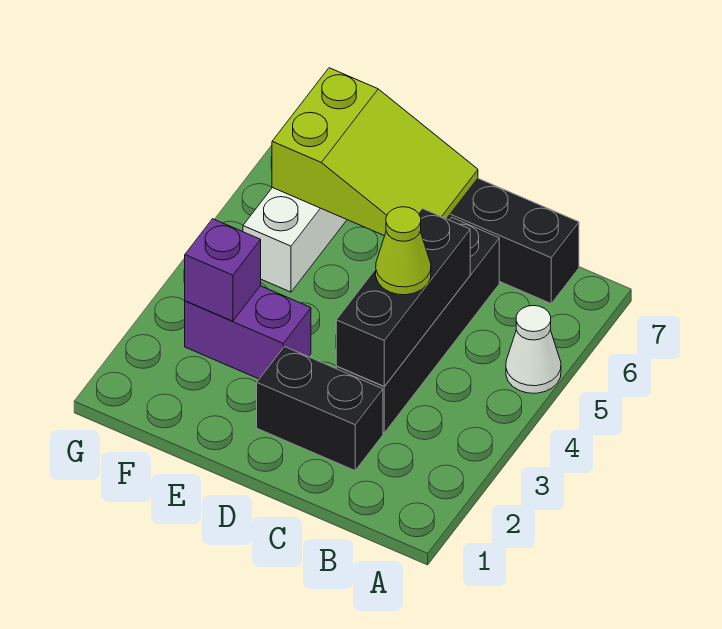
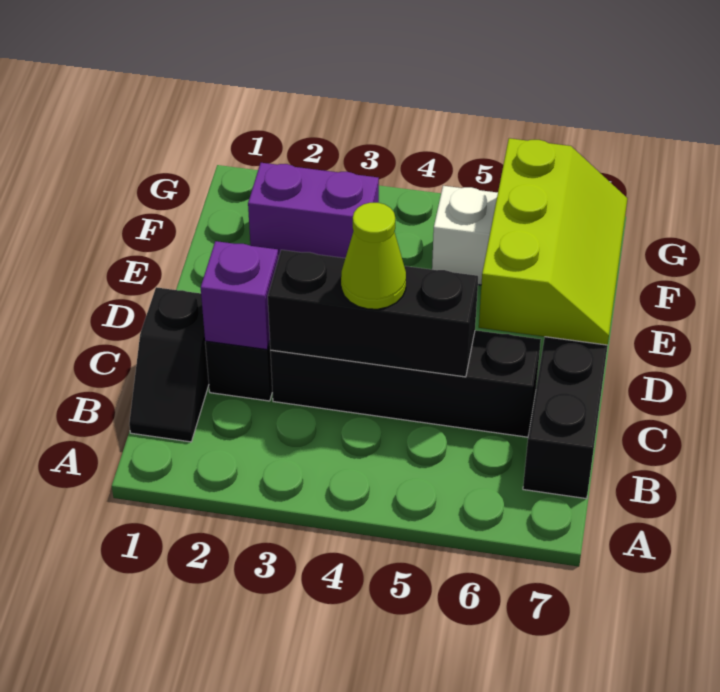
white cone A5 level 1 -> none
none -> black slope B1:C1 level 1 top C
lime slope D6:F7 level 2 top F -> lime slope D6:F7 level 2 top 6
purple brick E3:F3 level 1 -> purple brick F2:F3 level 1
purple brick F3 level 2 -> purple brick C2 level 2

